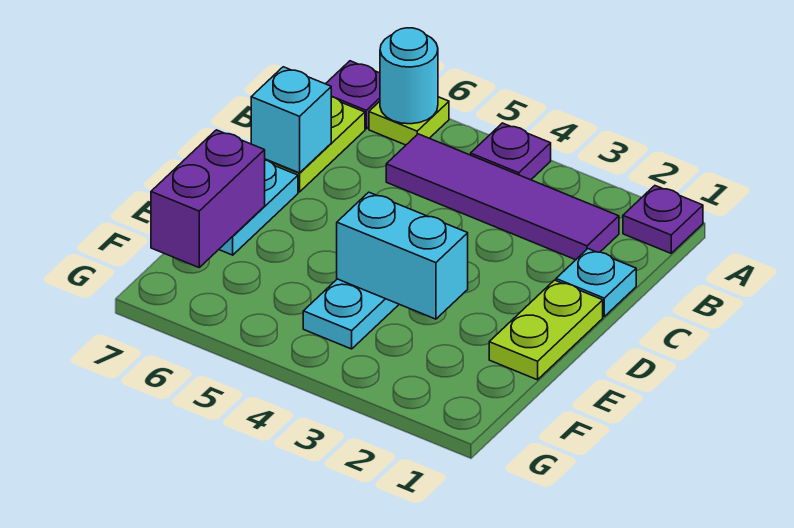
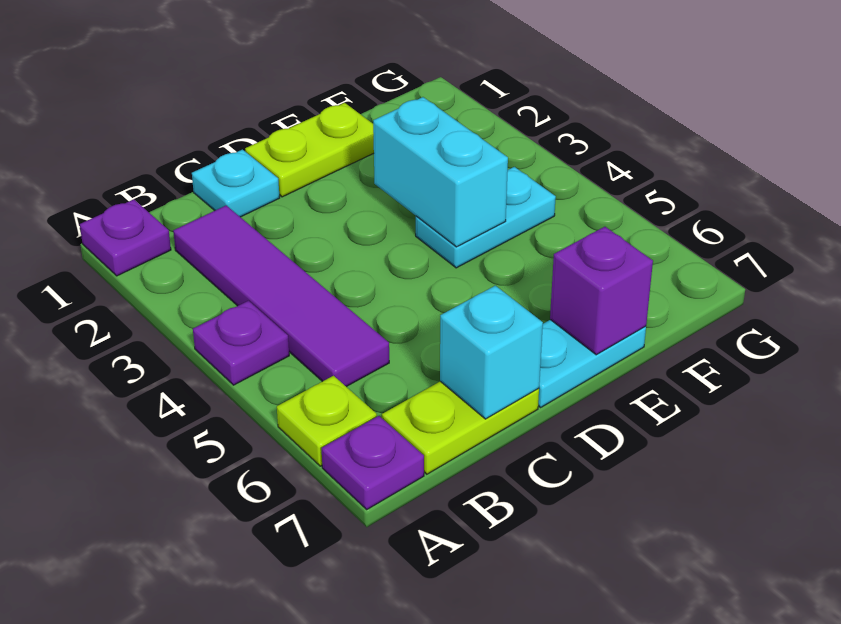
cyan round brick A6 level 2 -> none
purple brick E7:F7 level 2 -> purple brick E7 level 2

